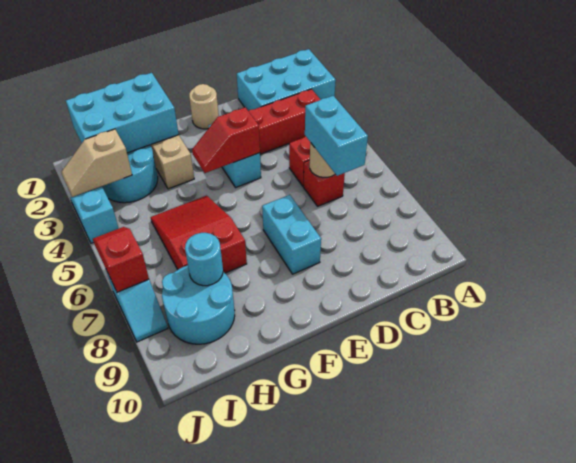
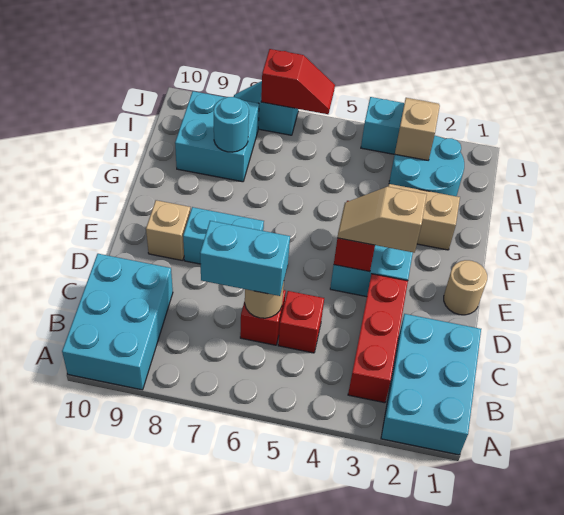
none -> tan slope E3:E4 level 3 top 3
none -> tan brick E9 level 1
cyan brick G1:I2 level 2 -> cyan brick A9:C10 level 1
red slope G5:H7 level 1 top 7 -> none
cyan round brick H8:I9 level 1 -> cyan brick H8:I9 level 1

